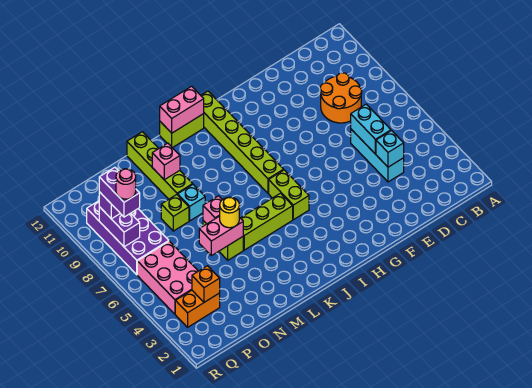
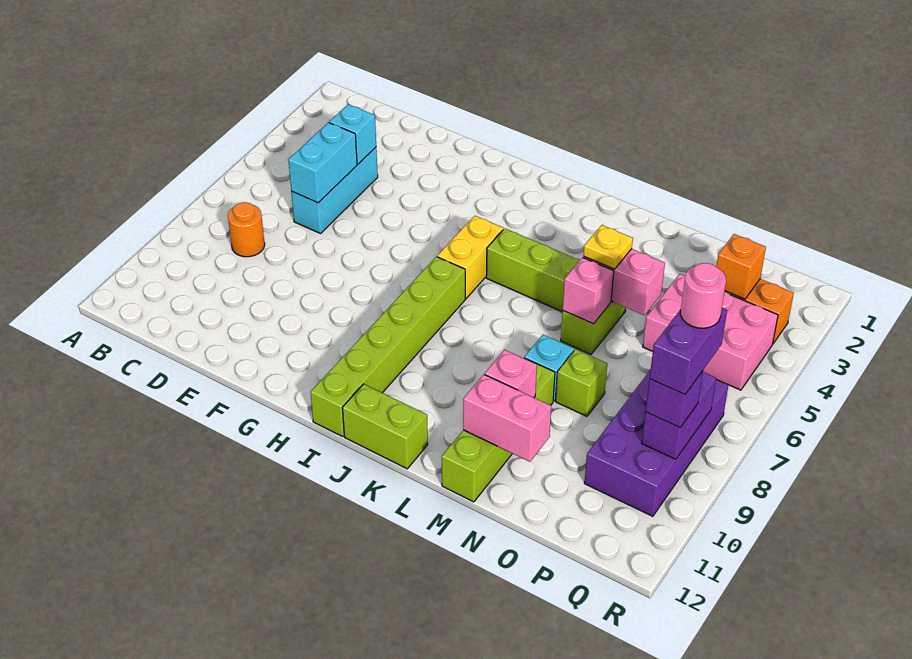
orange round brick C8:D9 level 1 -> orange round brick C8 level 1
lime brick I5:I6 level 1 -> yellow brick I5:I6 level 1
pink brick J12:K12 level 2 -> pink brick M11:N11 level 2
yellow round brick M5 level 3 -> yellow plate M5 level 3
pink brick P4:Q6 level 1 -> pink brick O4:Q5 level 1

